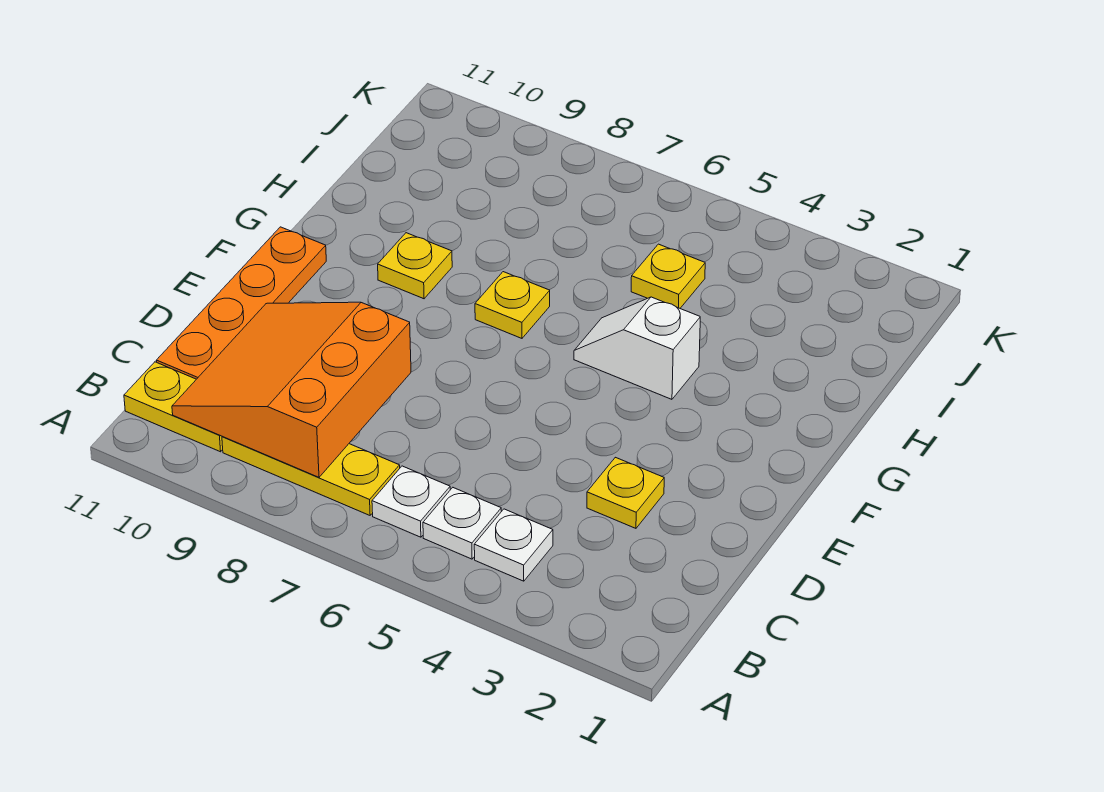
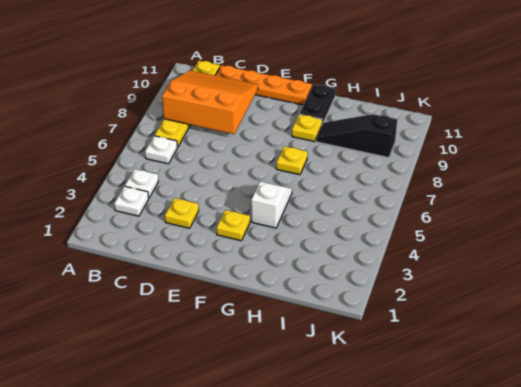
white plate B5 level 1 -> white plate B3 level 1
none -> black plate G10:G11 level 1
none -> black slope H9:J9 level 1 top J
yellow plate I5 level 1 -> yellow plate F3 level 1

